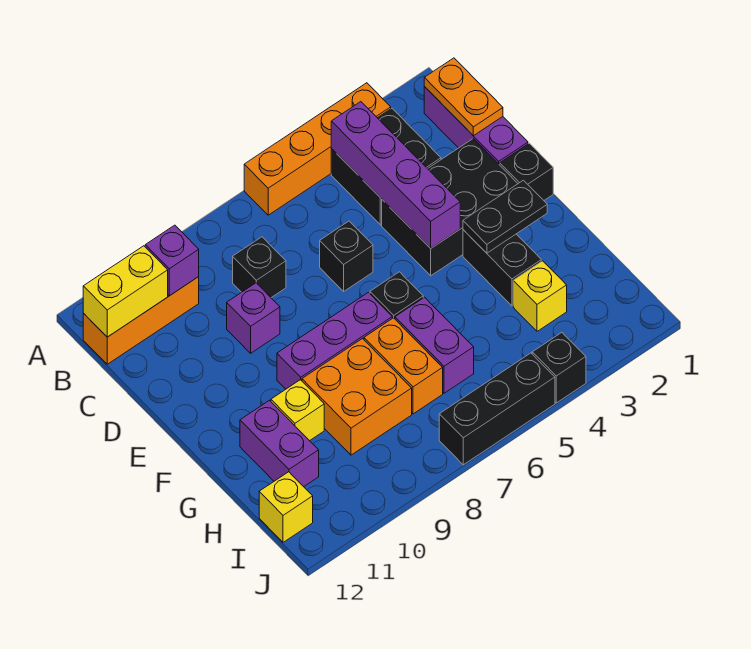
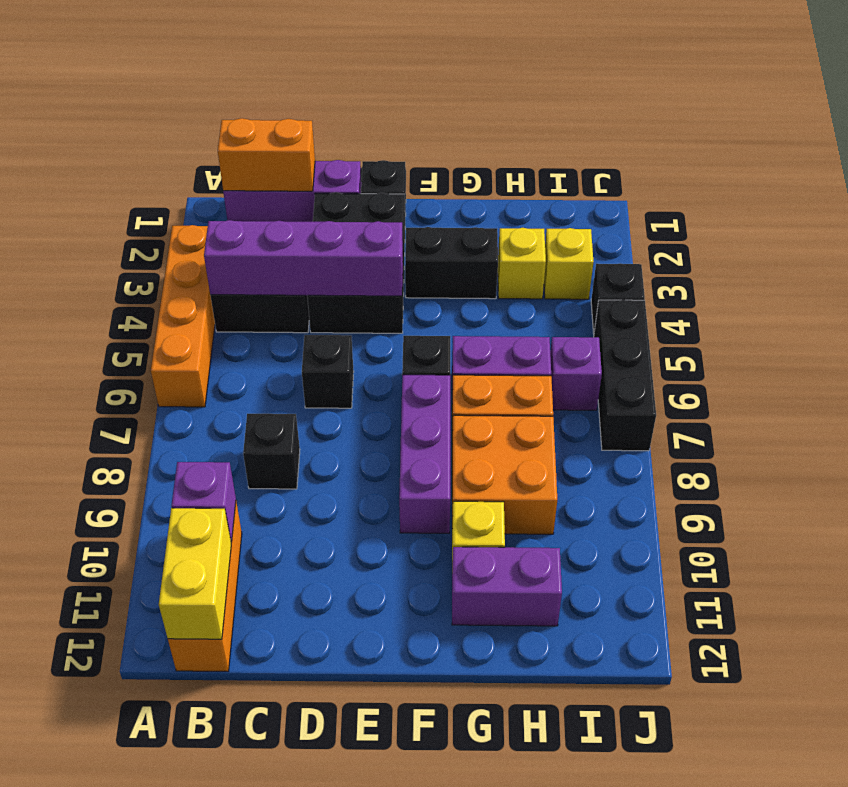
orange plate B1:C1 level 2 -> orange brick B1:C1 level 2
purple brick D9 level 1 -> purple brick I6 level 1
black plate F2:F3 level 2 -> none
yellow brick I12 level 1 -> yellow brick I3 level 1

